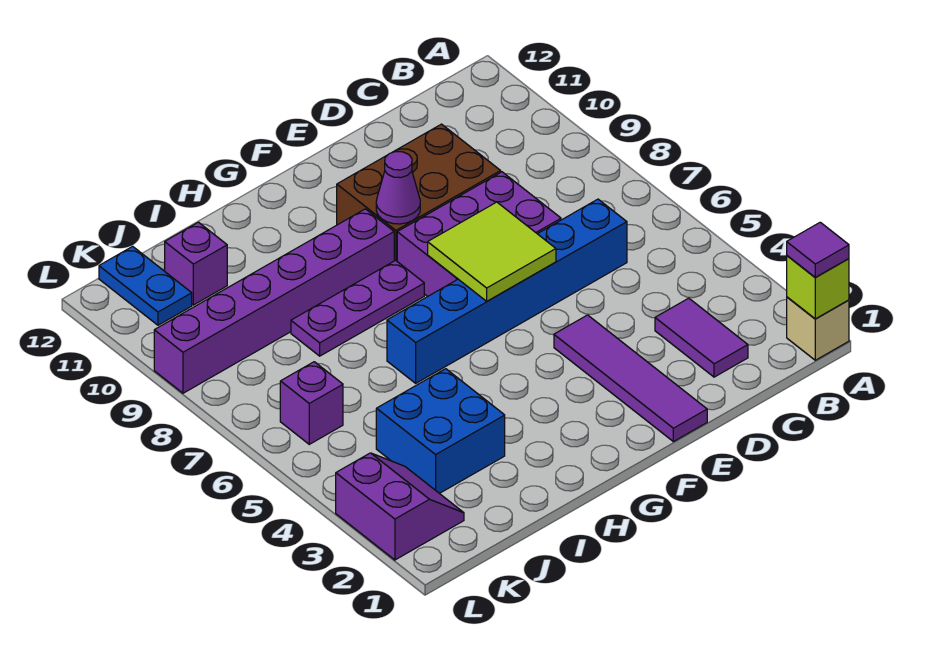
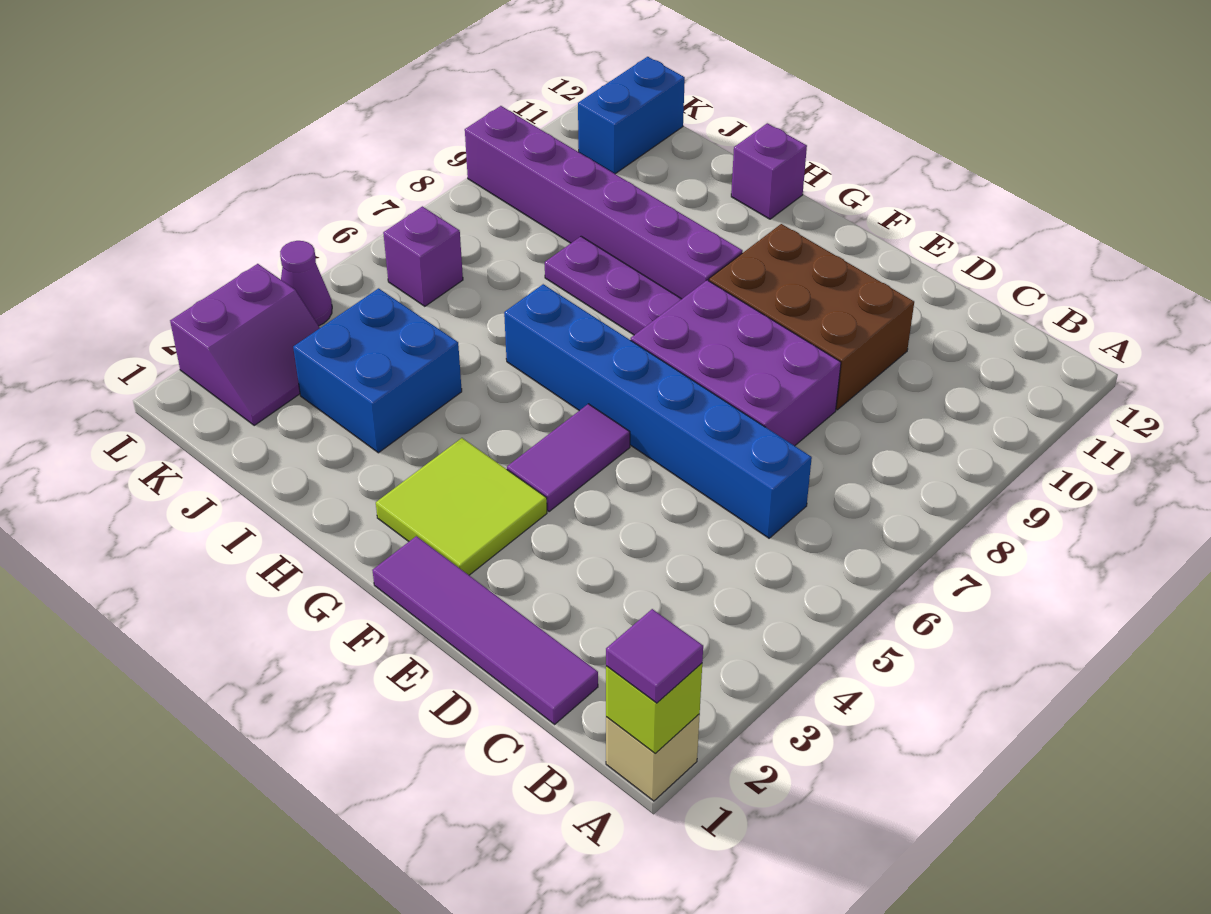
purple tile C2:C3 level 1 -> purple tile F4:F5 level 1
purple tile E1:E4 level 1 -> purple tile C1:F1 level 1
lime tile E6:F7 level 2 -> lime tile F2:G3 level 1
purple cone F9 level 2 -> purple cone L4 level 1
purple brick J11 level 1 -> purple brick H12 level 1
blue plate K11:K12 level 1 -> blue brick K11:K12 level 1

